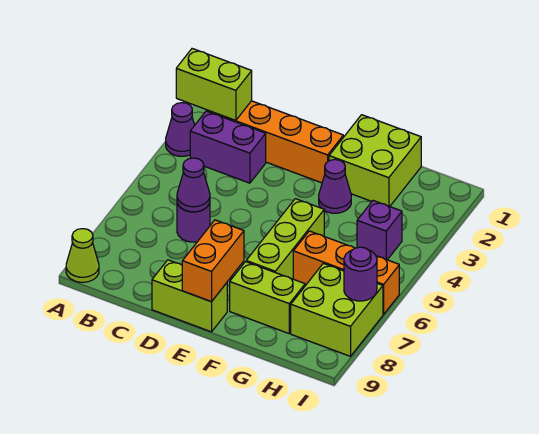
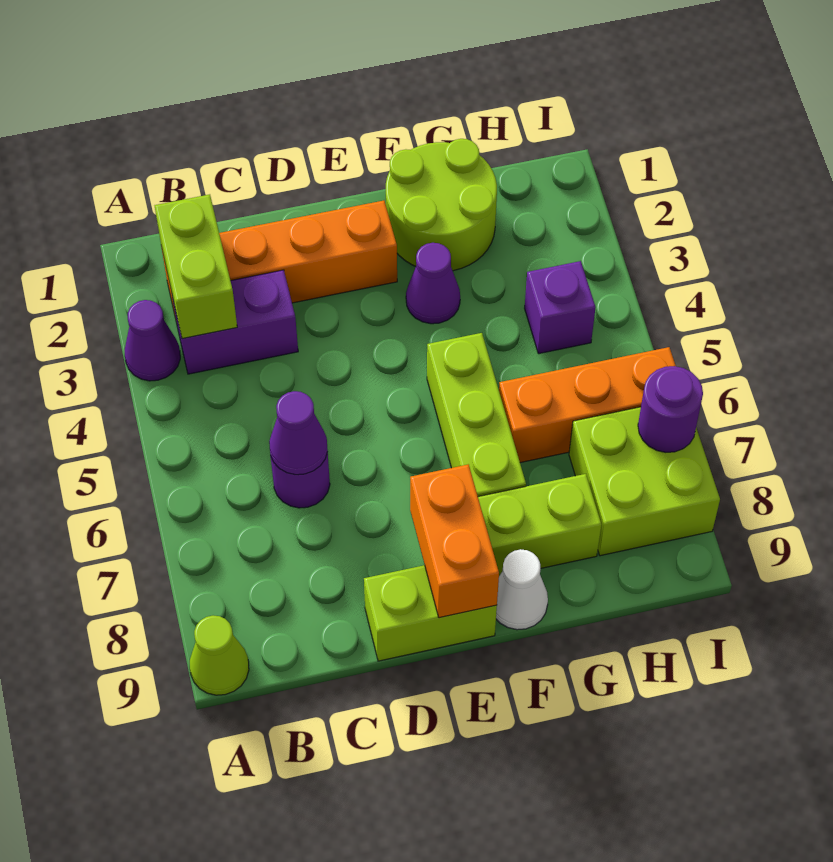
lime brick A2:B2 level 2 -> lime brick B2:B3 level 2
lime brick F1:G2 level 1 -> lime round brick F1:G2 level 1
none -> white cone F9 level 1

